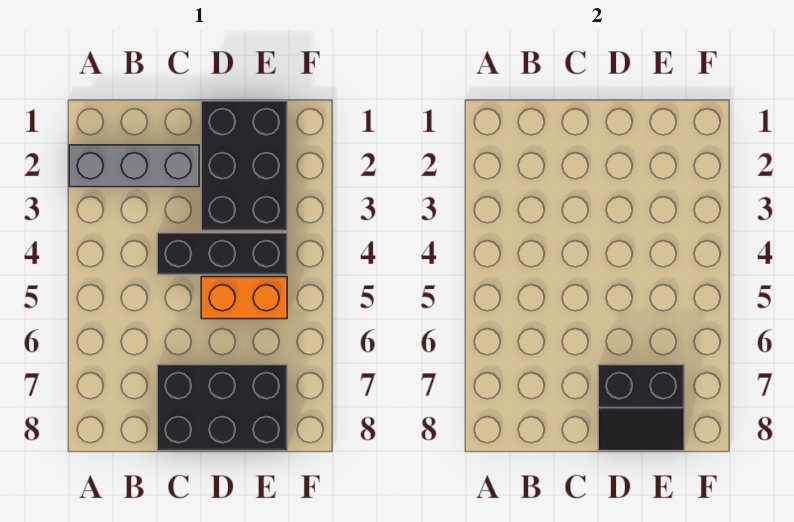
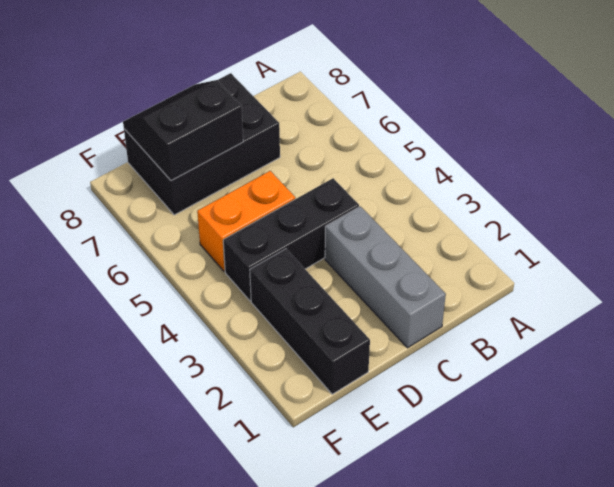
grey brick A2:C2 level 1 -> grey brick C1:C3 level 1
black brick D1:E3 level 1 -> black brick E1:E3 level 1

